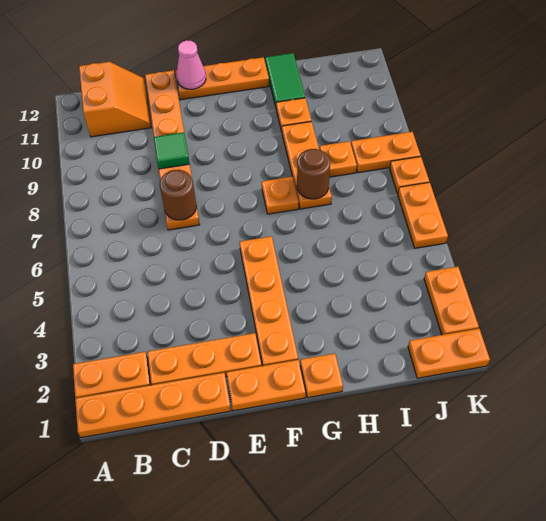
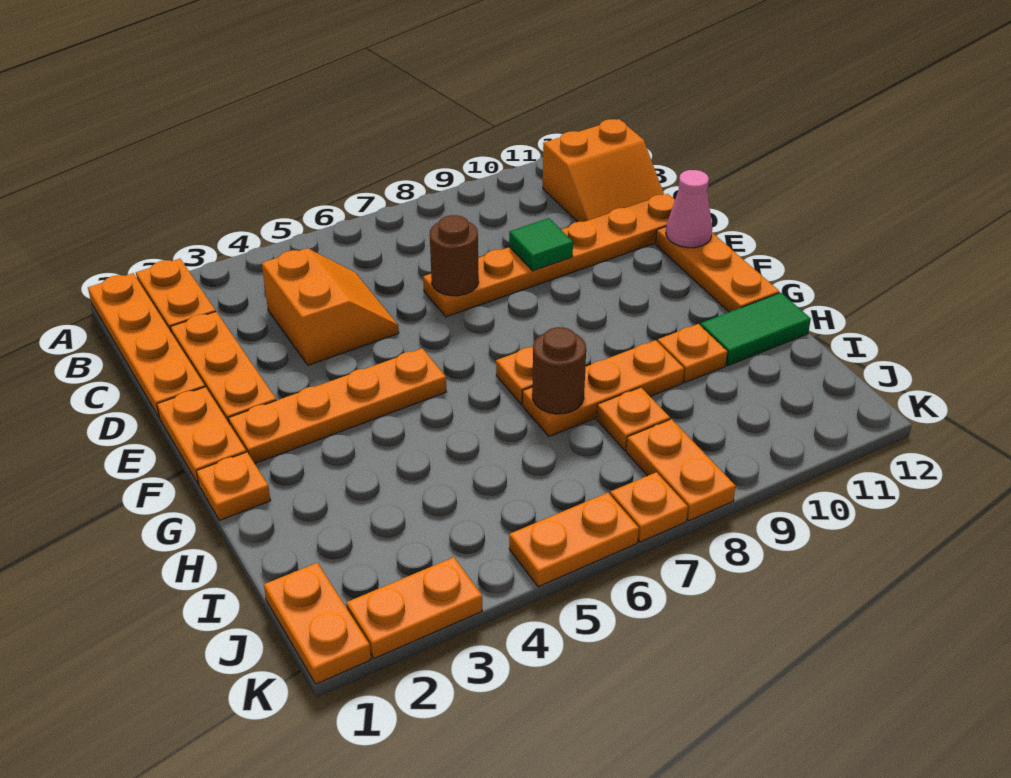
none -> orange slope C4:D5 level 1 top 4

